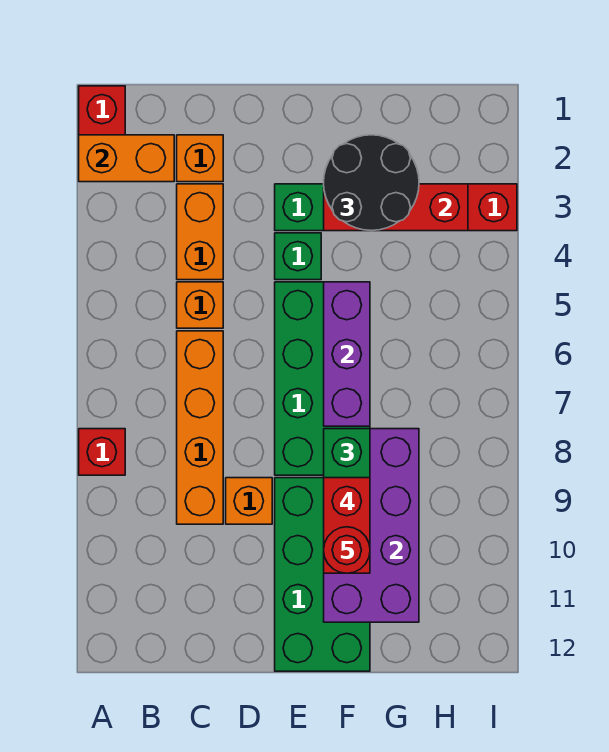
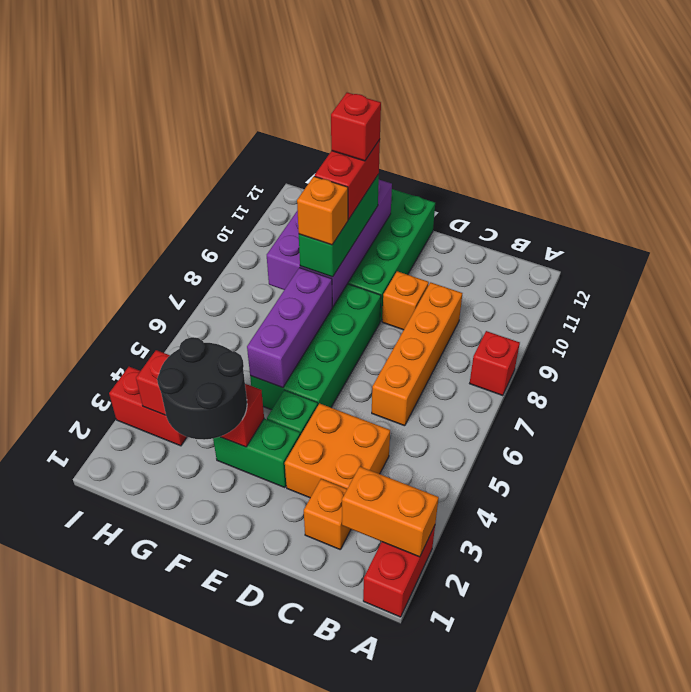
orange brick C3:C4 level 1 -> orange brick C3:D4 level 1
orange brick C5 level 1 -> orange brick F8 level 4
red round brick F10 level 5 -> red brick F10 level 5

